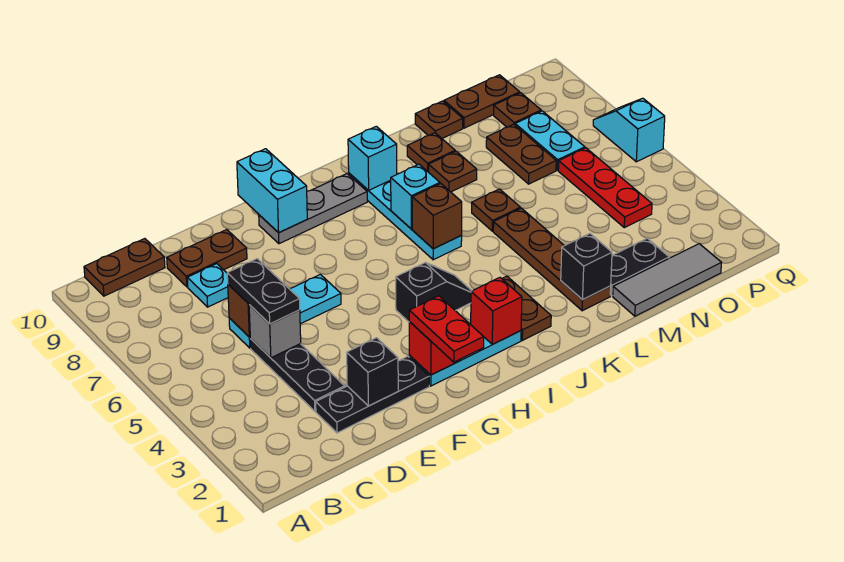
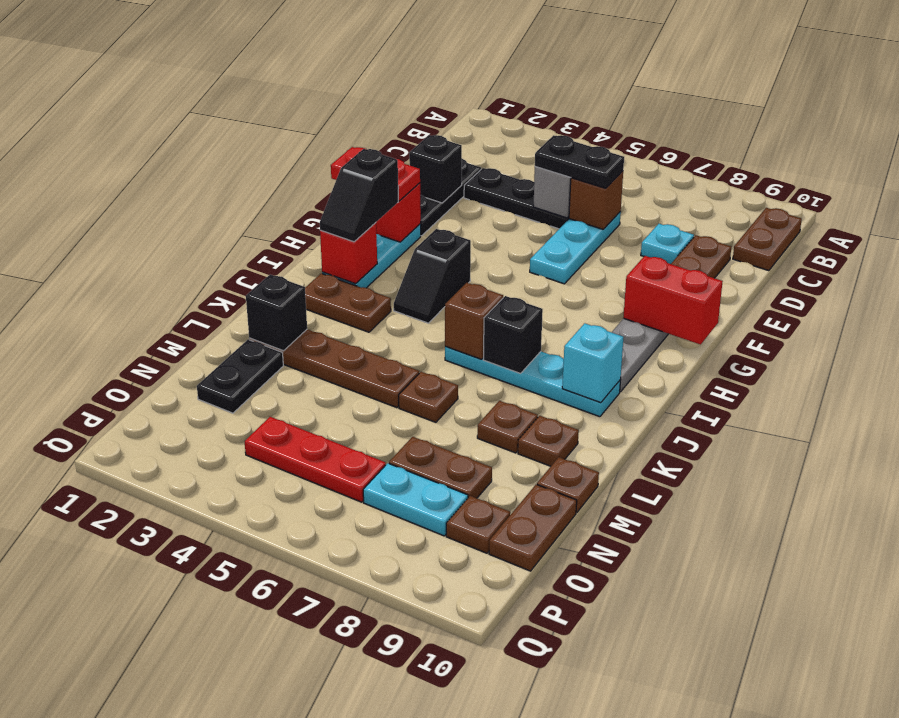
cyan brick G9:G10 level 2 -> red brick G9:G10 level 2
none -> black slope H2:I2 level 3 top H
cyan brick J7 level 2 -> black brick J7 level 2
grey tile M1:O1 level 1 -> none
cyan slope Q6:Q7 level 1 top 6 -> none

